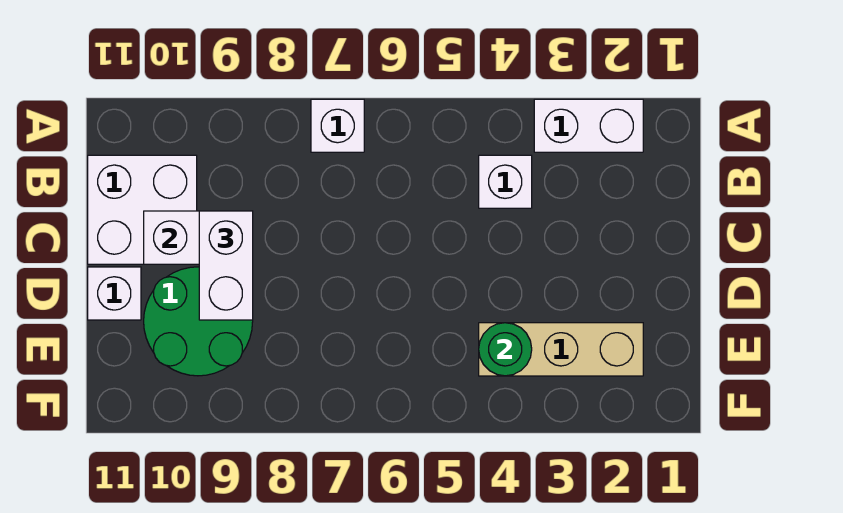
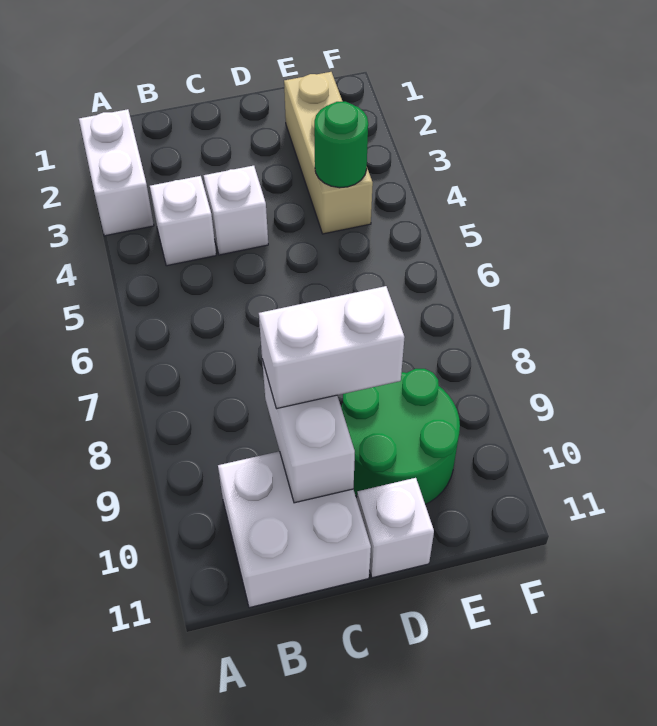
white brick A7 level 1 -> white brick C4 level 1

